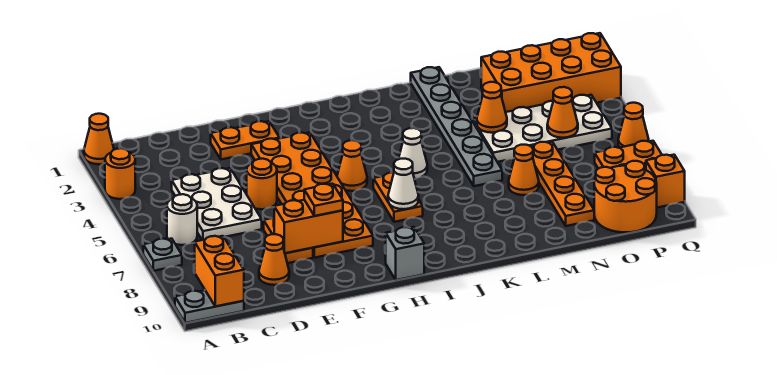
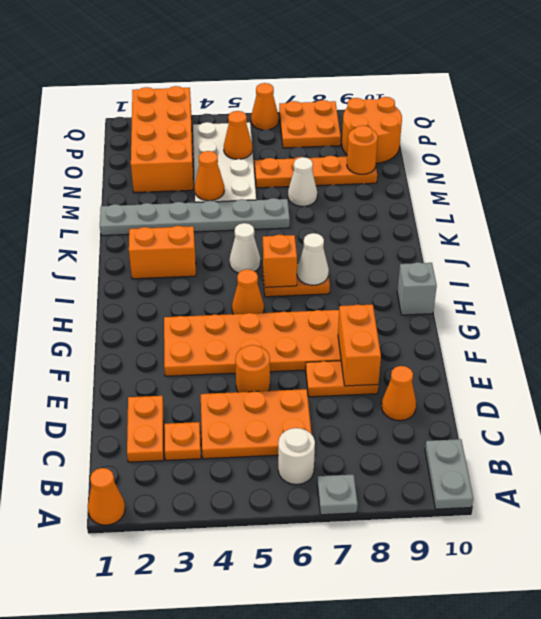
orange round brick A3 level 1 -> orange round brick N9 level 2
orange brick B9:B10 level 2 -> orange brick J2:J3 level 1
white plate C4:D6 level 1 -> orange plate C4:D6 level 1
orange plate E2:F2 level 1 -> orange plate C2:D2 level 1
orange plate F8 level 3 -> orange plate C3 level 1
orange cone M7 level 1 -> white cone M7 level 1
orange brick Q9 level 1 -> orange brick I6 level 2

